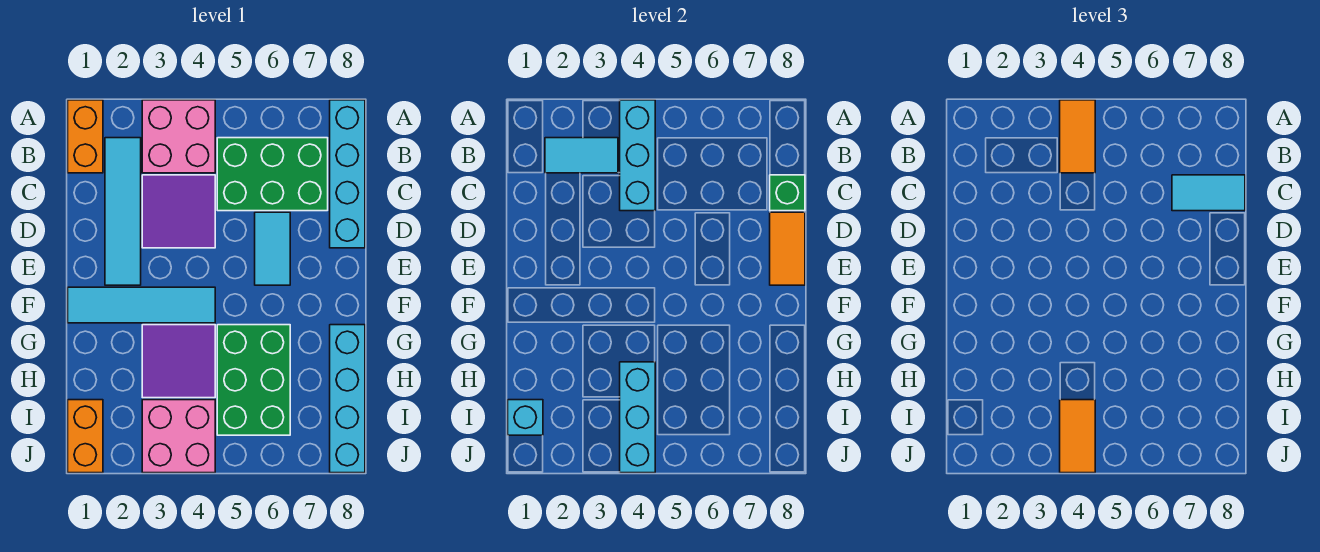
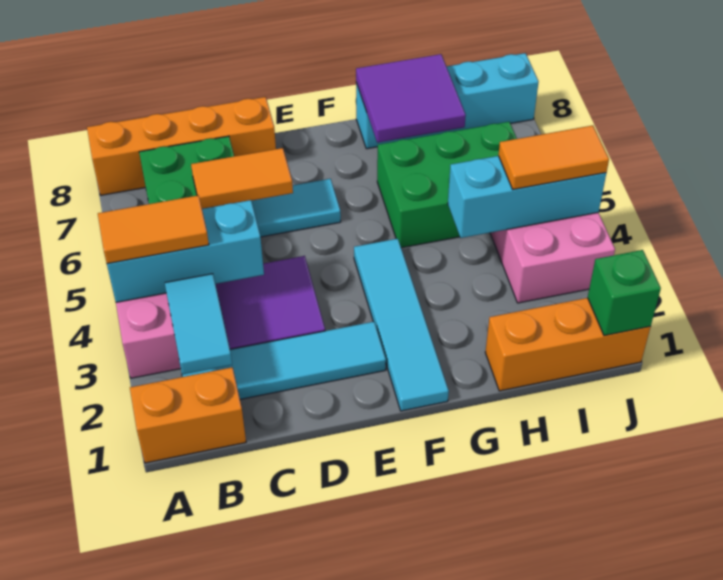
cyan brick A8:D8 level 1 -> orange brick A8:D8 level 1
cyan tile C7:C8 level 3 -> none
green brick C8 level 2 -> green brick J1 level 2
orange tile D8:E8 level 2 -> orange tile C6:D6 level 2
purple tile G3:H4 level 1 -> purple tile G7:H8 level 2
orange brick I1:J1 level 1 -> orange brick H1:J1 level 1
cyan brick I1 level 2 -> none

